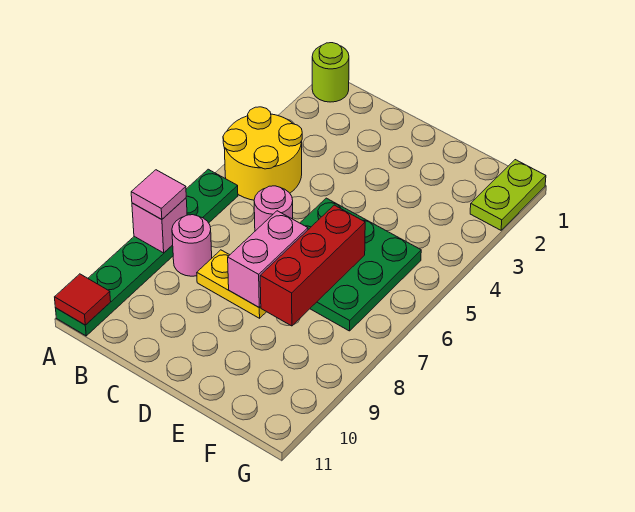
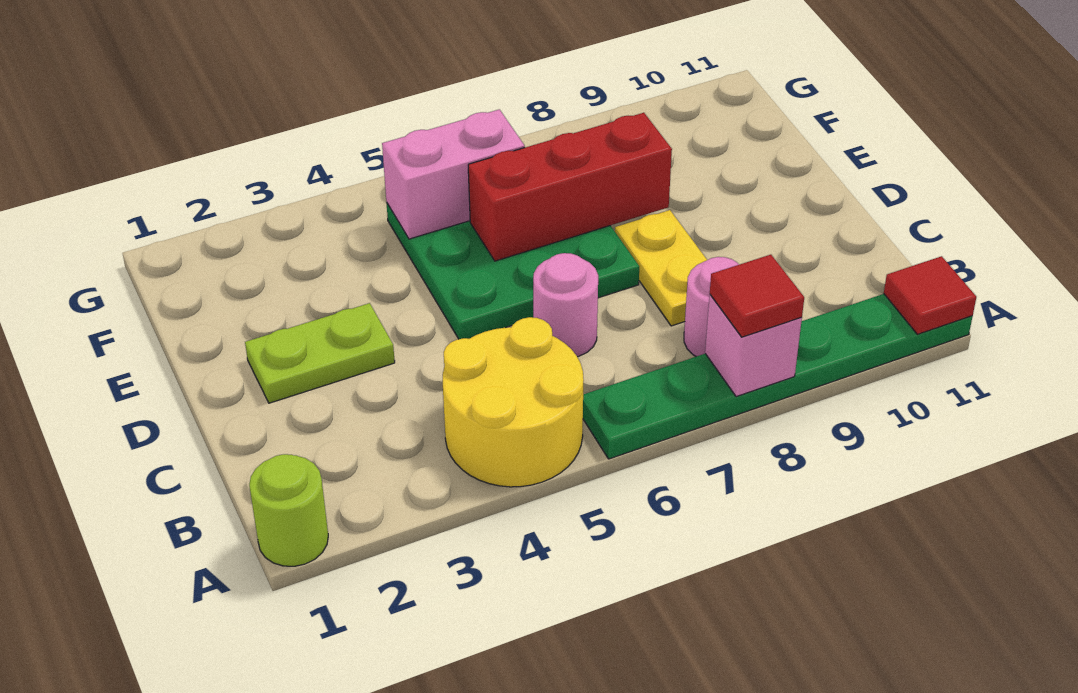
pink tile A8 level 3 -> red tile A8 level 3
pink brick D7:D8 level 2 -> pink brick F5:F6 level 2
lime plate G1:G2 level 1 -> lime plate D2:D3 level 1

